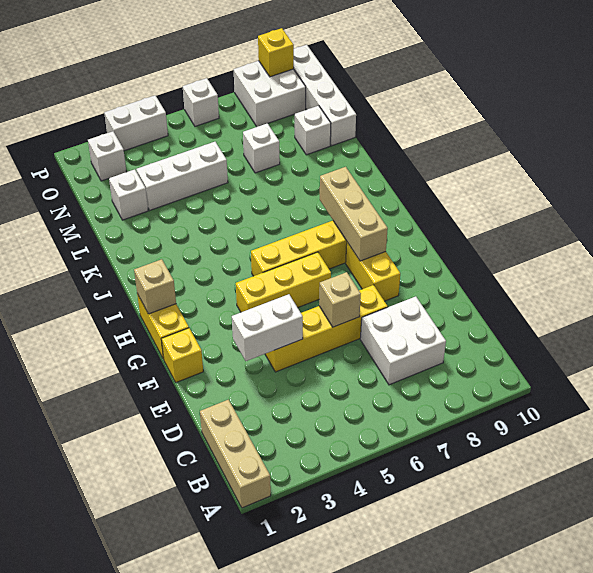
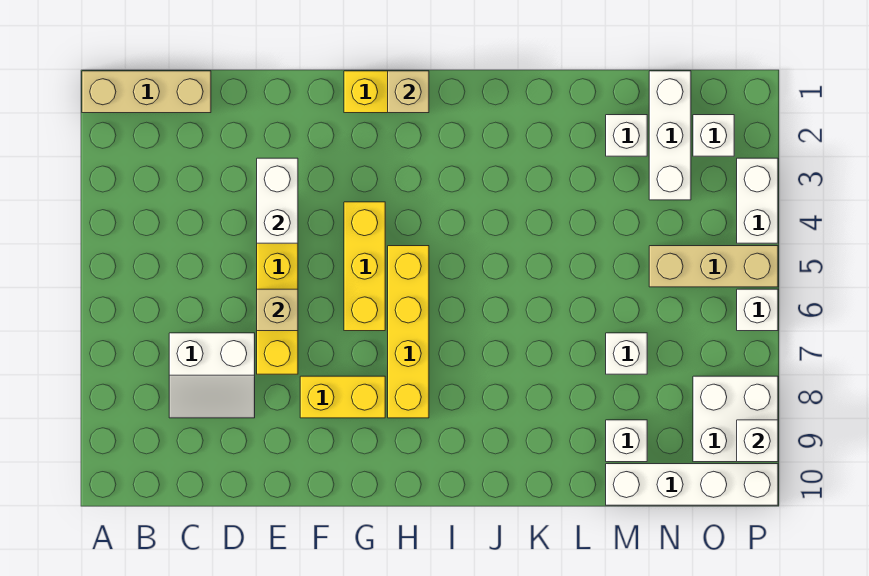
white brick C7:D8 level 1 -> white slope C7:D8 level 1 top 7
yellow brick F1 level 1 -> none
tan brick G8:I8 level 2 -> tan brick N5:P5 level 1
white brick M3:M5 level 1 -> white brick N1:N3 level 1
yellow brick P9 level 2 -> white brick P9 level 2

